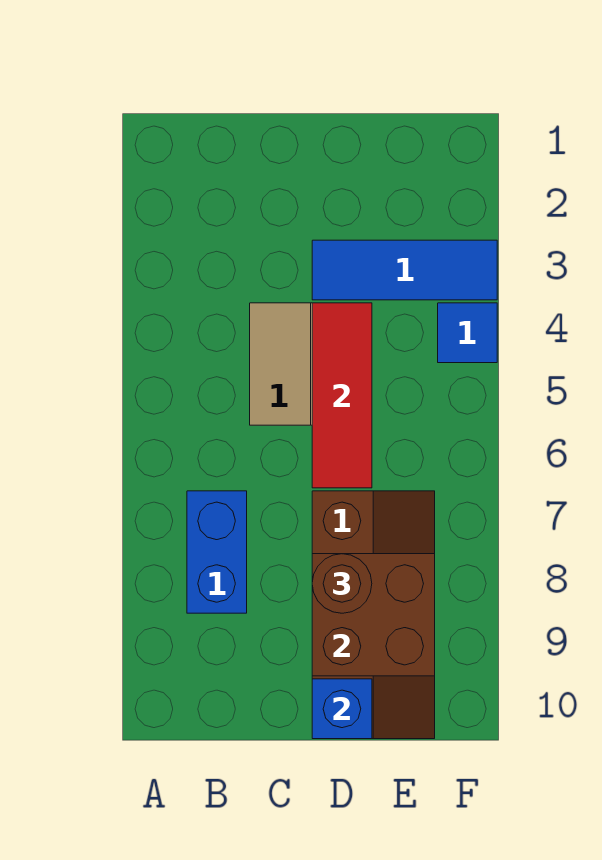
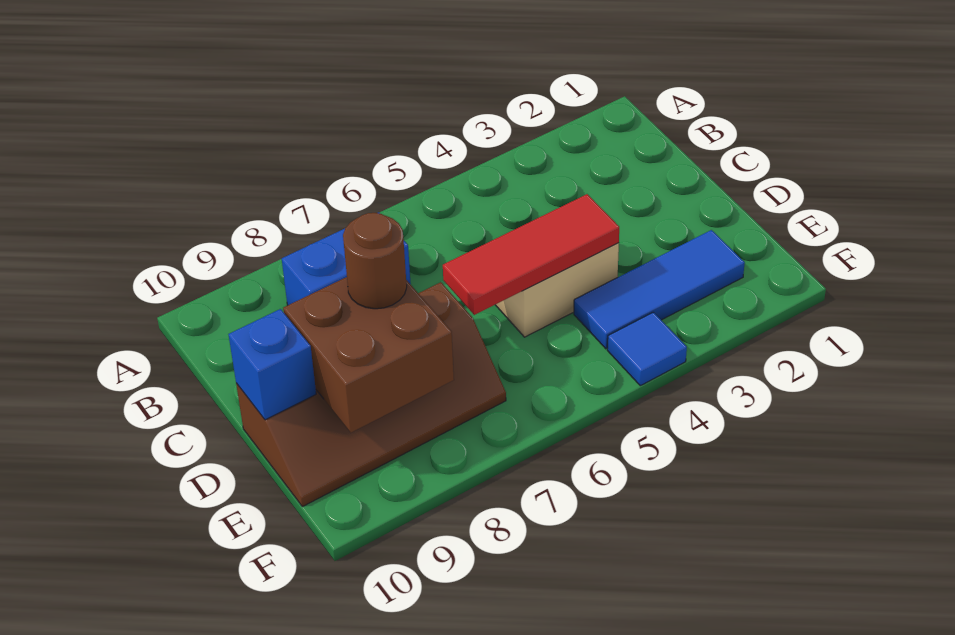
blue tile D3:F3 level 1 -> blue tile E2:E4 level 1

